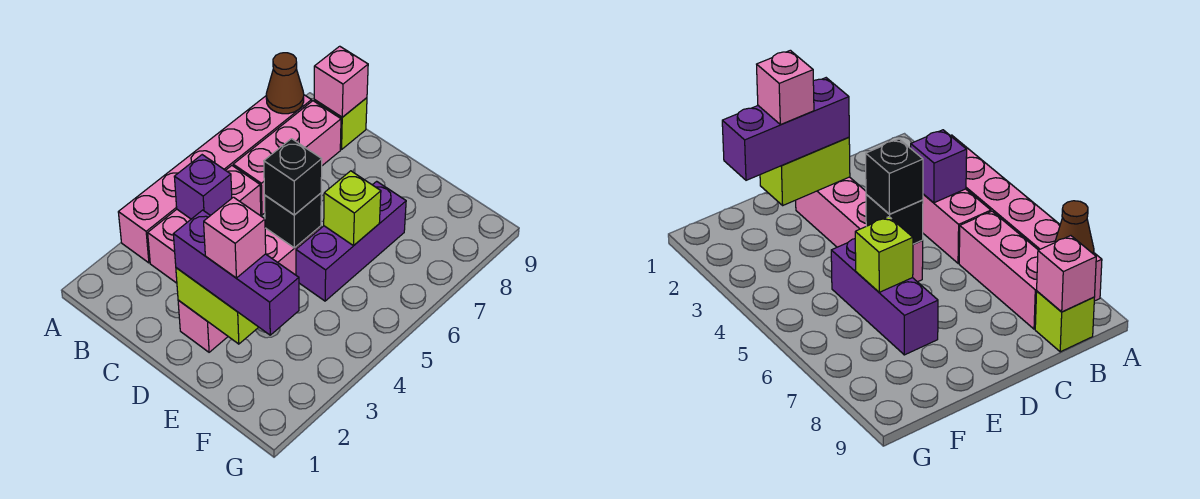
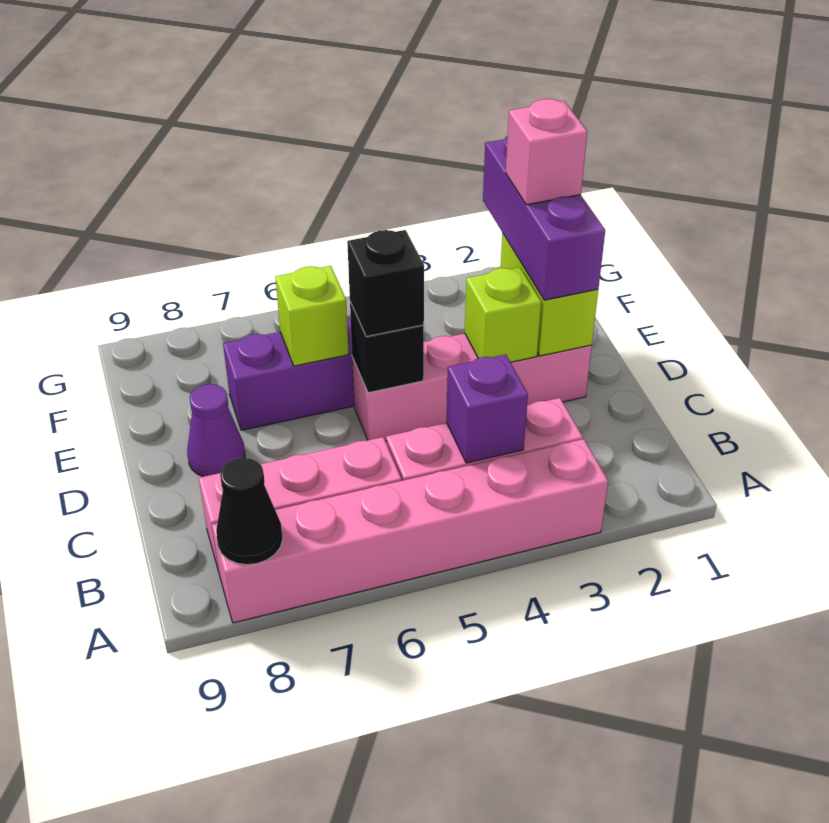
brown cone A8 level 2 -> black cone A8 level 2
lime brick B9 level 1 -> lime brick D3 level 2
pink brick B9 level 2 -> none
none -> purple cone D8 level 1

